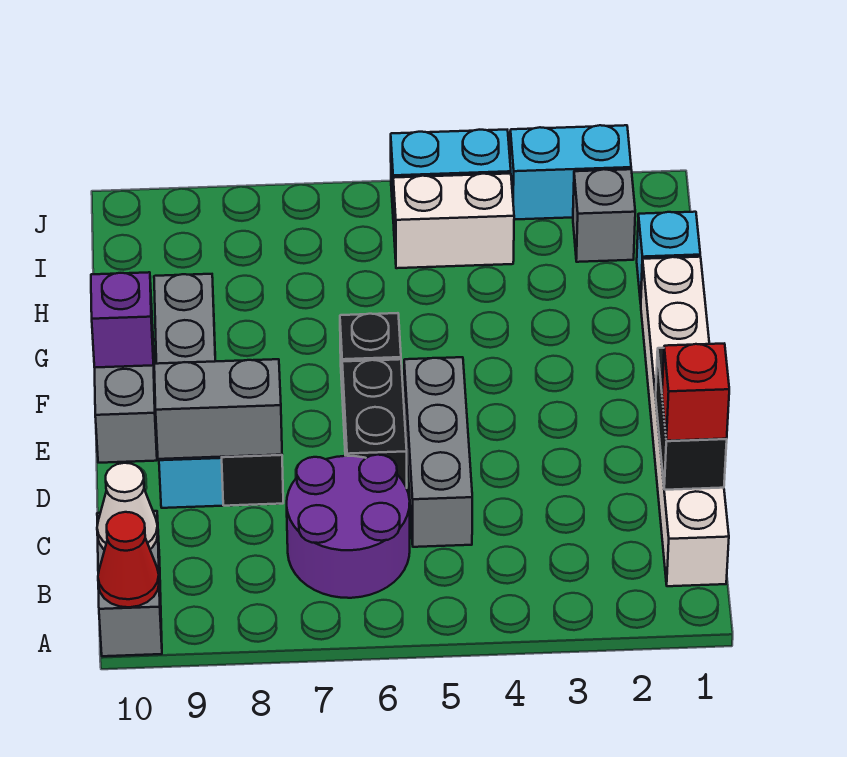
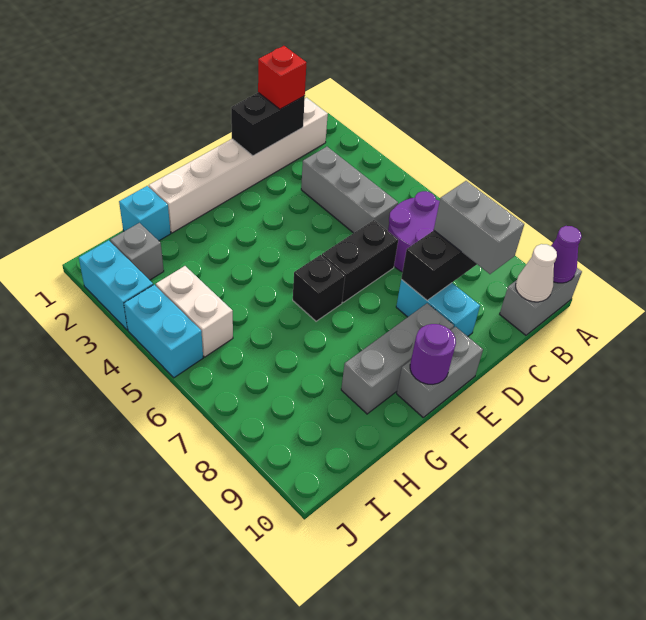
red cone A10 level 2 -> purple cone A10 level 2
grey brick C5:E5 level 1 -> grey brick C3:C5 level 1
purple brick F10 level 2 -> purple round brick F10 level 2

